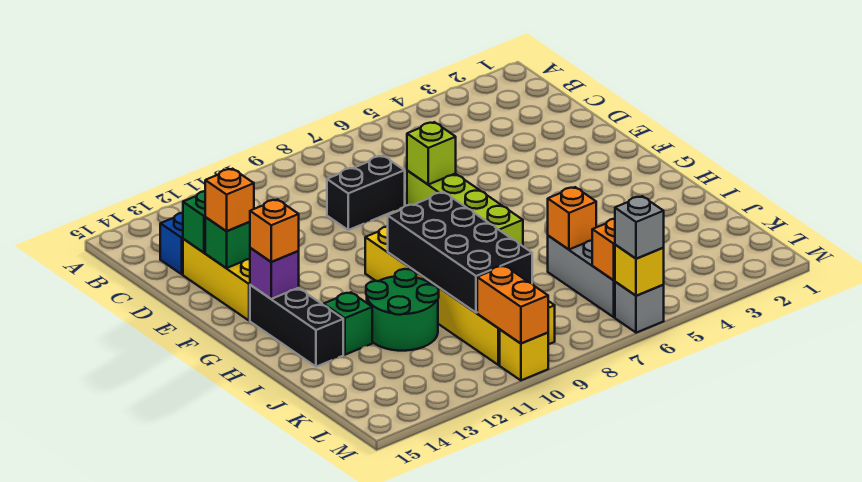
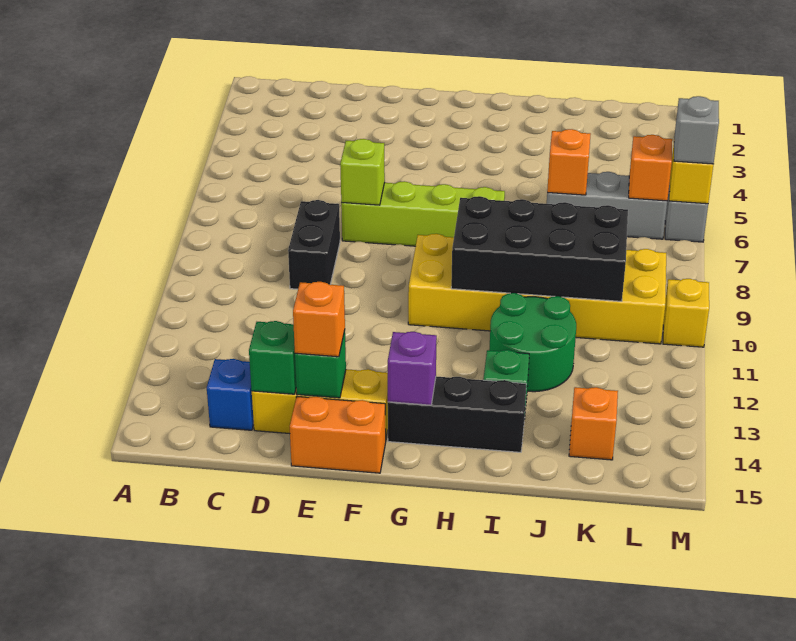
orange brick G14 level 3 -> orange brick K14 level 1
orange brick L10:M10 level 2 -> orange brick E15:F15 level 1

